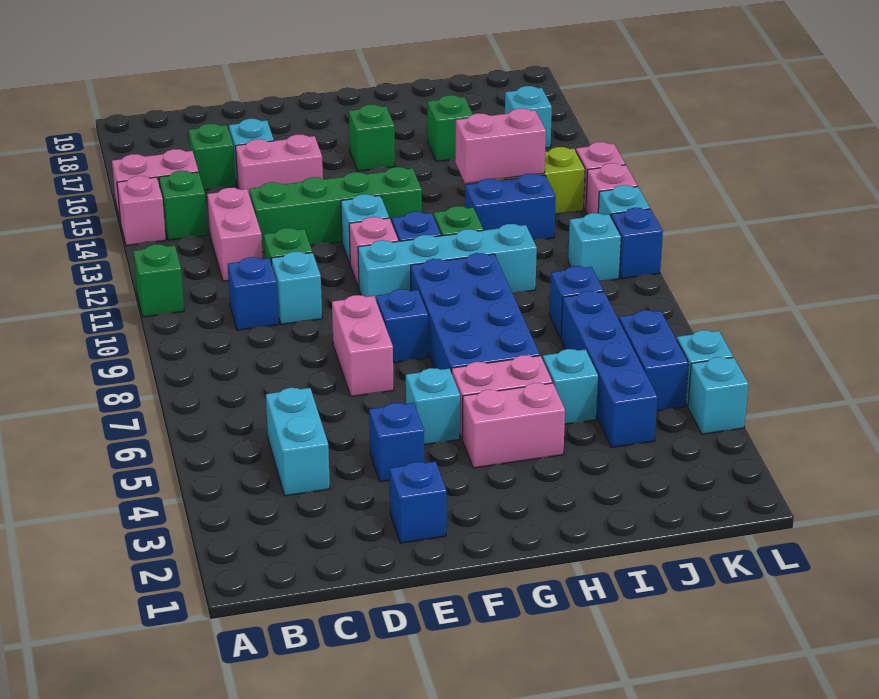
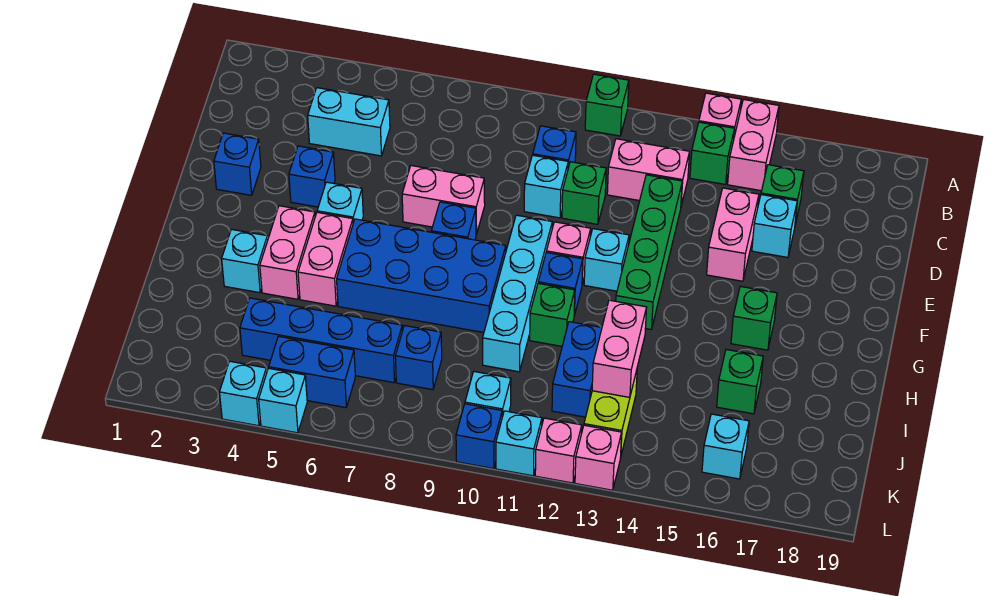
cyan brick I5 level 1 -> cyan brick H3 level 1

